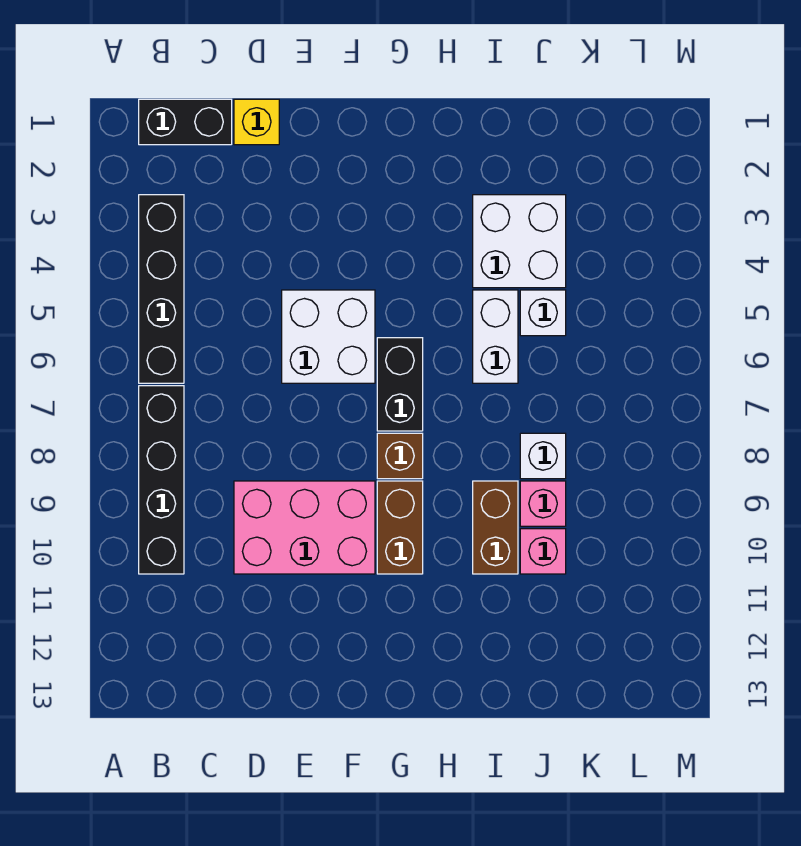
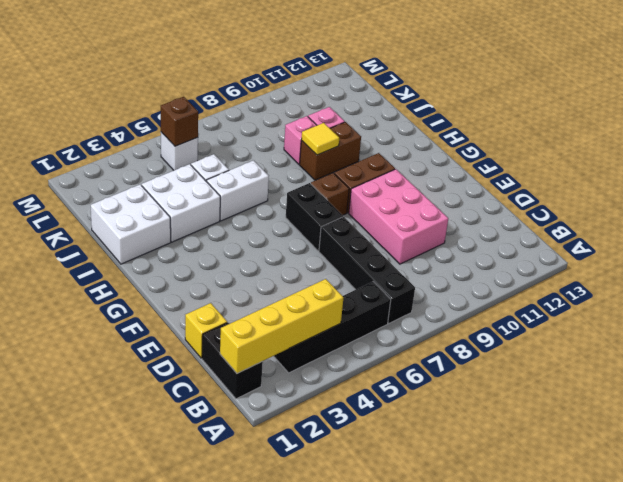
none -> yellow brick B1:B4 level 2
black brick B7:B10 level 1 -> black brick B7:E7 level 1
white brick E5:F6 level 1 -> white brick I1:J2 level 1
black brick G6:G7 level 1 -> black brick F7:G7 level 1
none -> yellow tile I9 level 2
white brick J8 level 1 -> white brick L5 level 1
none -> brown brick L5 level 2

